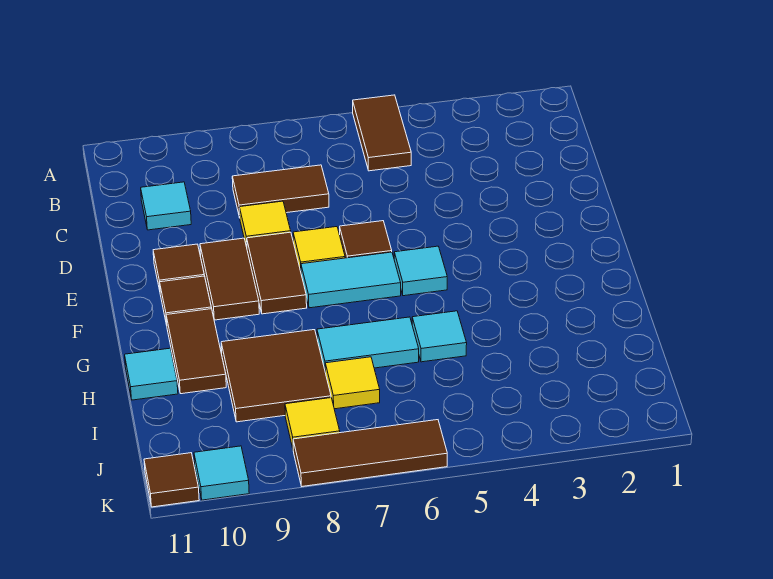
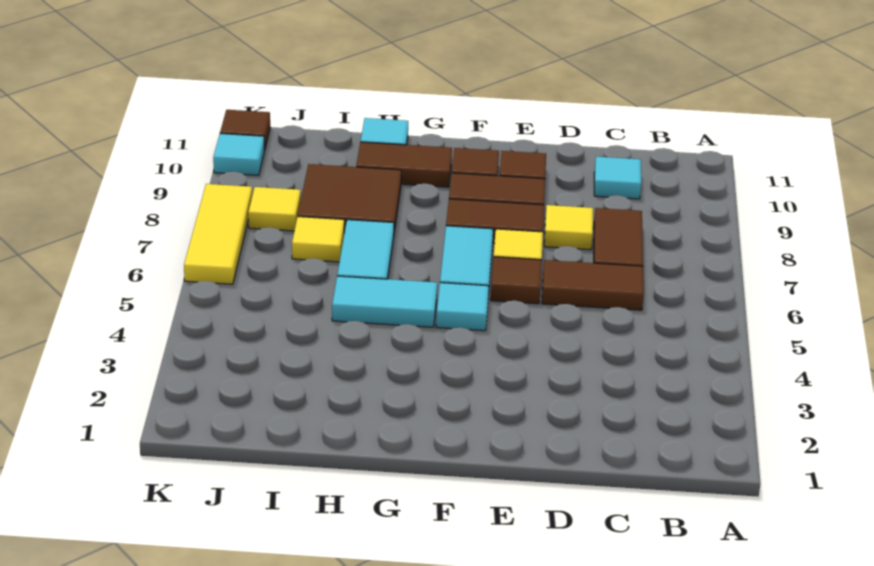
brown tile A5:B5 level 1 -> brown tile C6:D6 level 1
cyan tile H5 level 1 -> cyan tile G5:H5 level 1
brown tile K6:K8 level 1 -> yellow tile K6:K8 level 1

